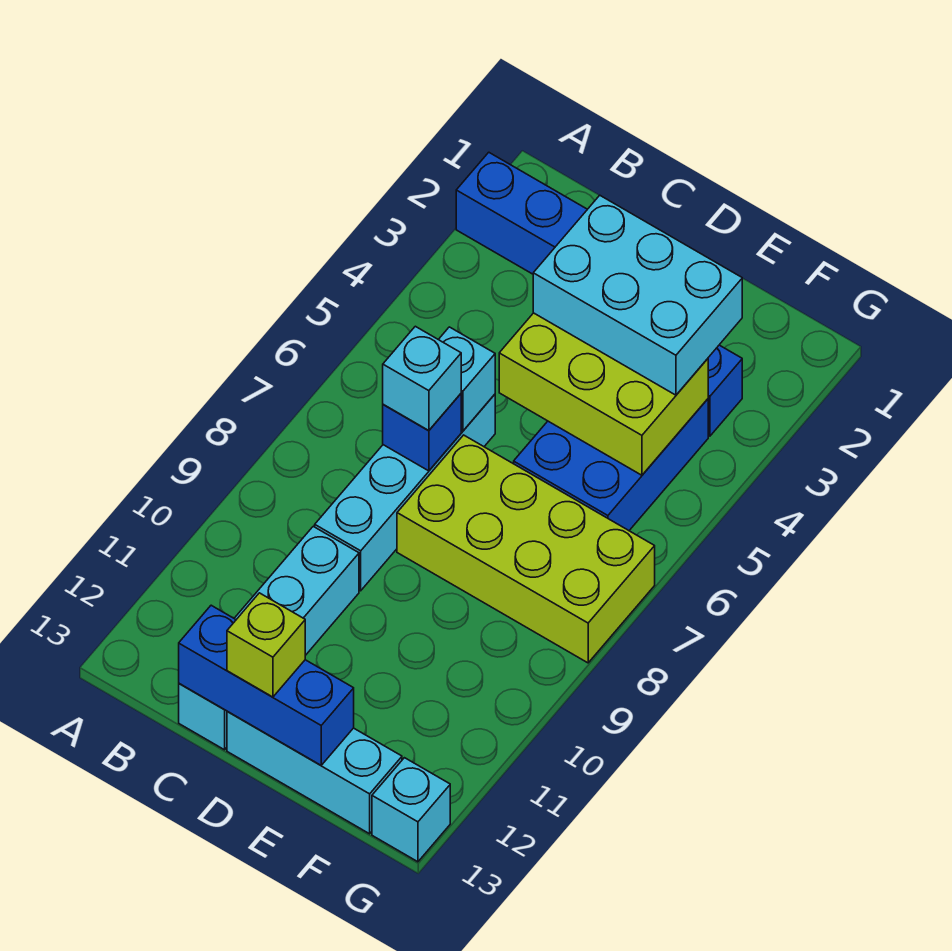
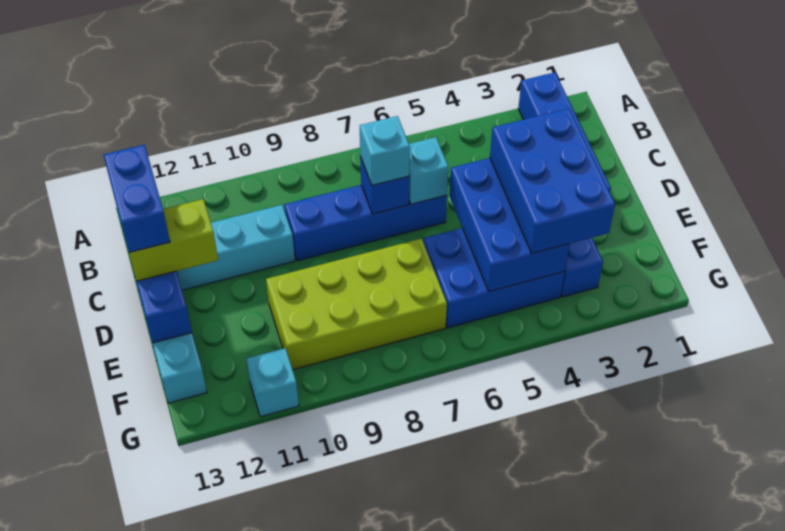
cyan brick C6:C9 level 1 -> blue brick C6:C9 level 1
none -> blue brick C13:D13 level 4
cyan brick D3:F4 level 3 -> blue brick D3:F4 level 3
lime brick D4:F5 level 2 -> blue brick D4:F5 level 2
lime brick D7:G8 level 1 -> lime brick E7:F10 level 1
lime brick D13 level 3 -> lime brick D12:D13 level 3
cyan brick G13 level 1 -> cyan brick G11 level 1

